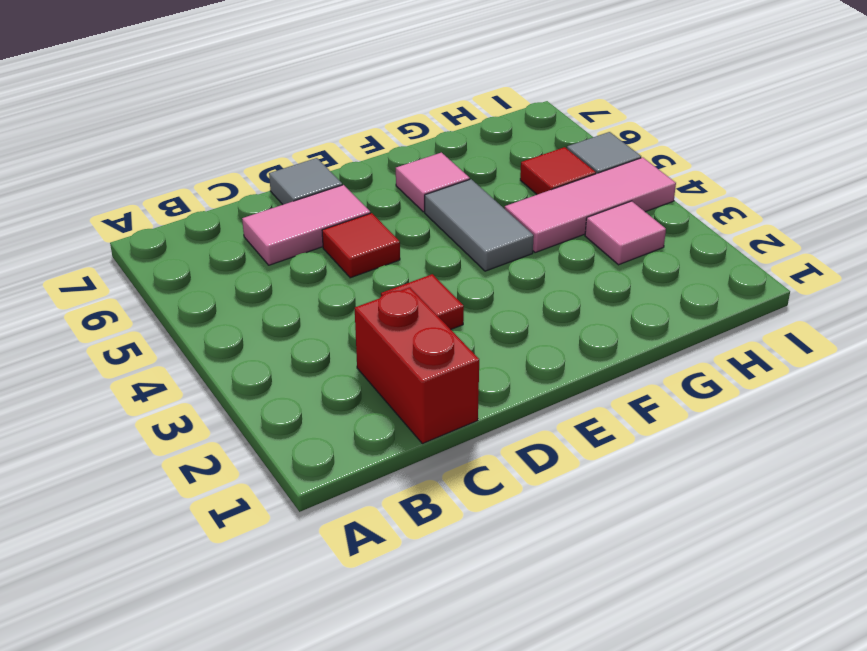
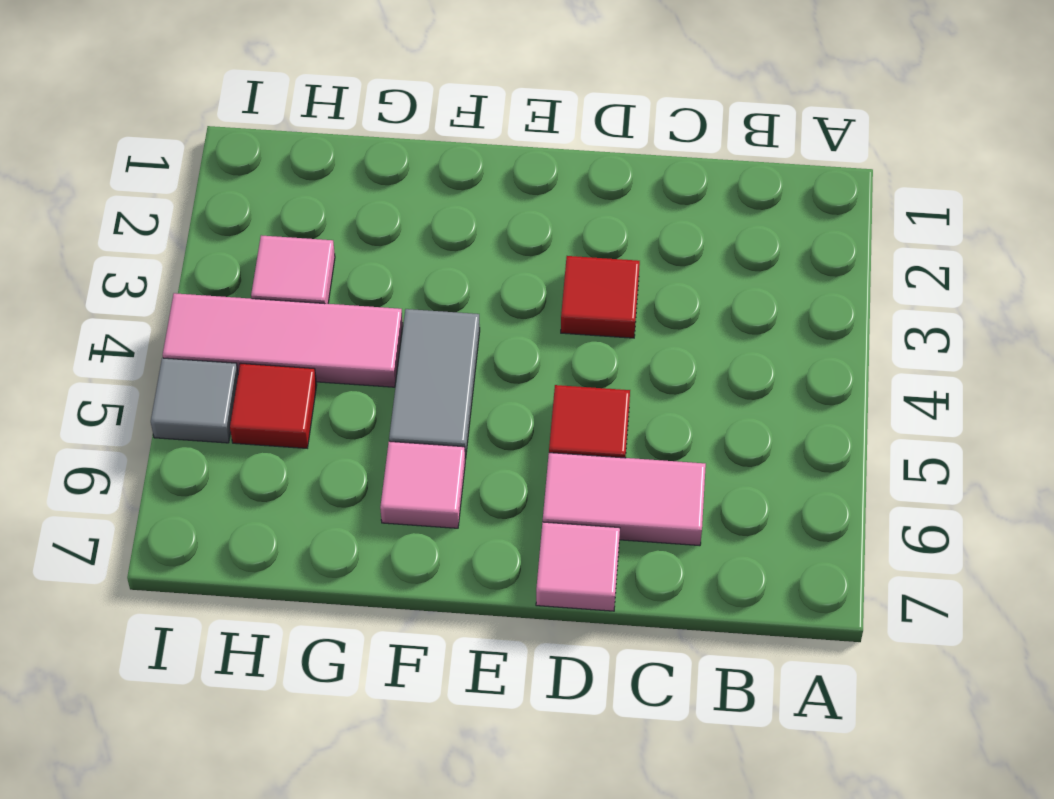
red brick C1:C2 level 1 -> none
grey tile D7 level 1 -> pink tile D7 level 1

